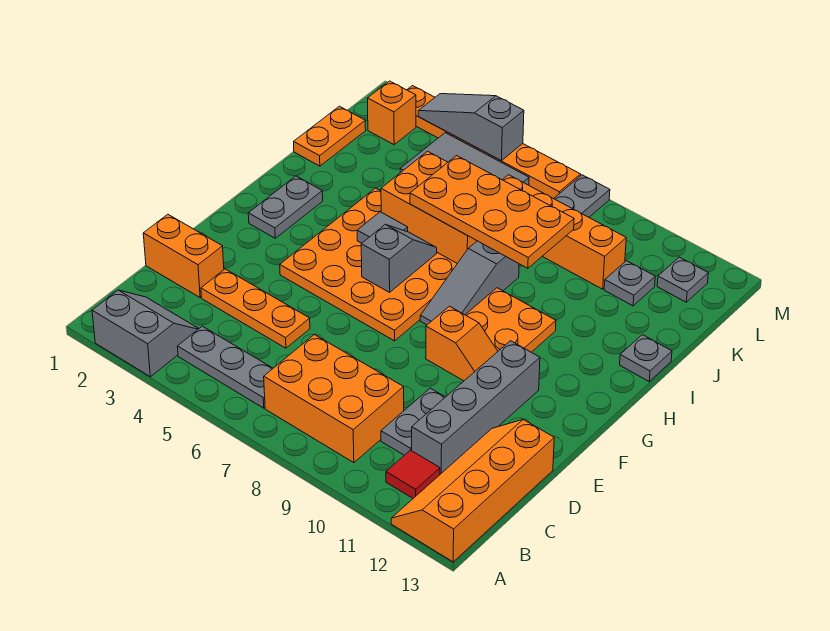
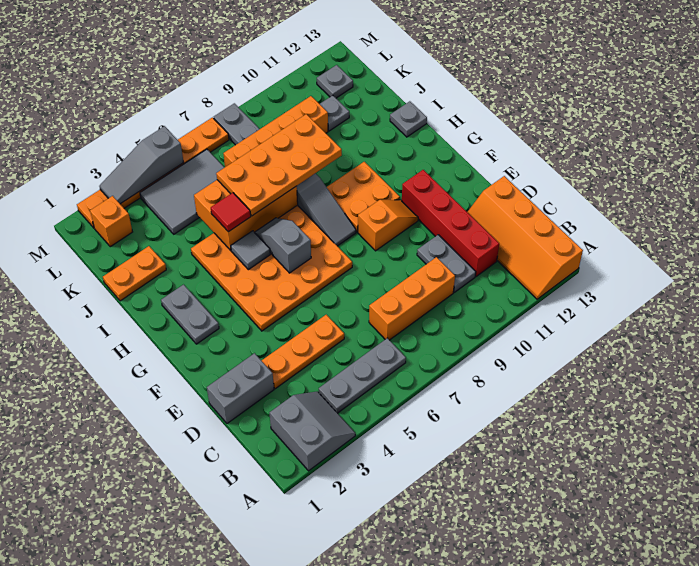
grey slope A2:B3 level 1 top A -> grey slope A2:B3 level 1 top 2
orange brick B7:C9 level 1 -> orange brick C7:C9 level 1
red tile B11 level 1 -> red tile I5 level 3
grey brick C11:F11 level 1 -> red brick C11:F11 level 1
orange brick D1:D2 level 1 -> grey brick D1:D2 level 1
orange plate J1:K1 level 1 -> orange plate J1:J2 level 1

